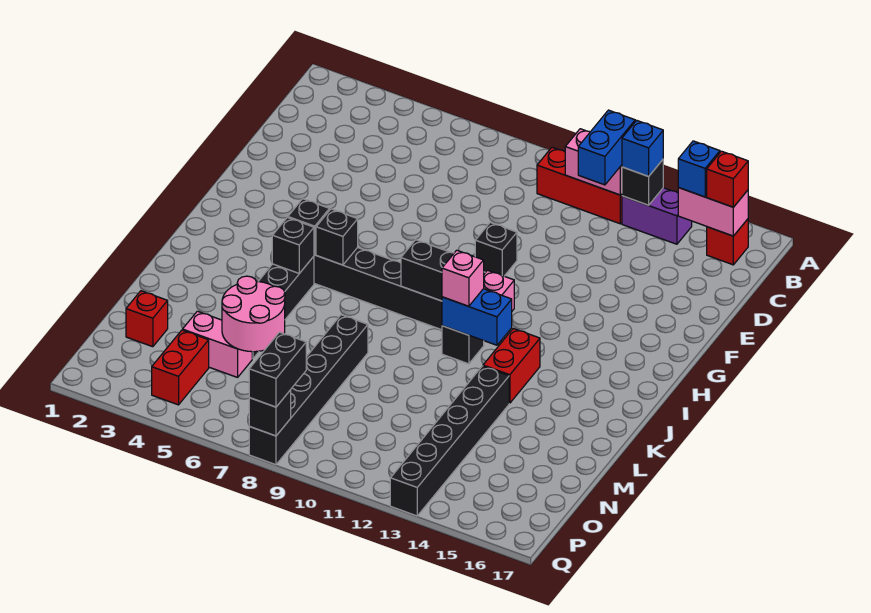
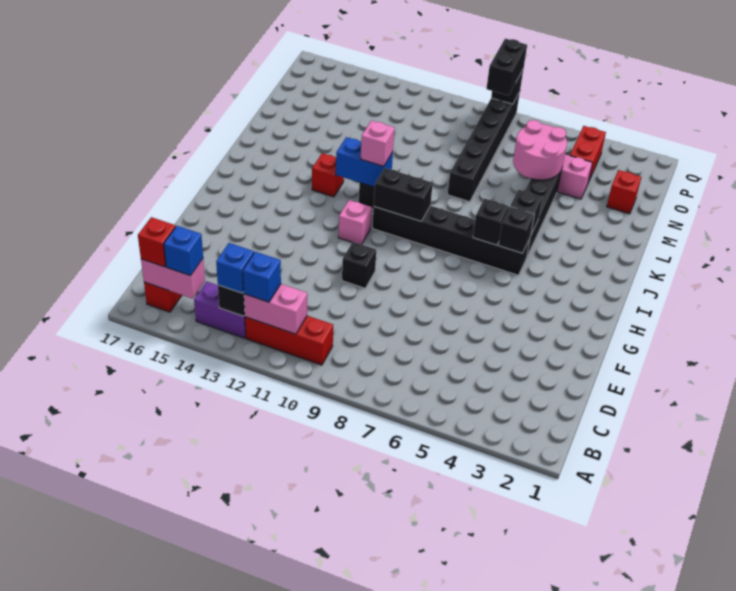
blue brick B12:C12 level 3 -> blue brick B12 level 3
red brick J13:K13 level 1 -> red brick J13 level 1
black brick L13:Q13 level 1 -> none

